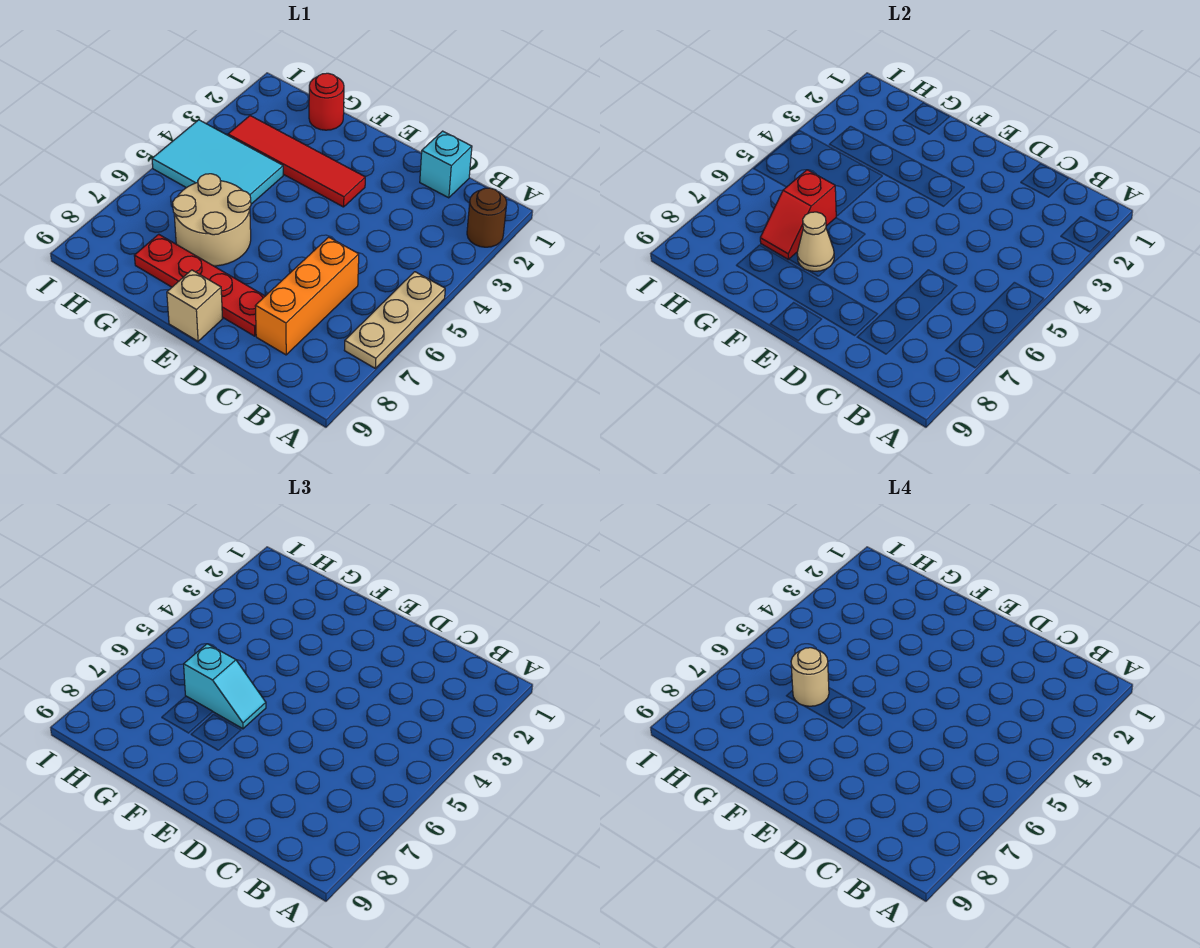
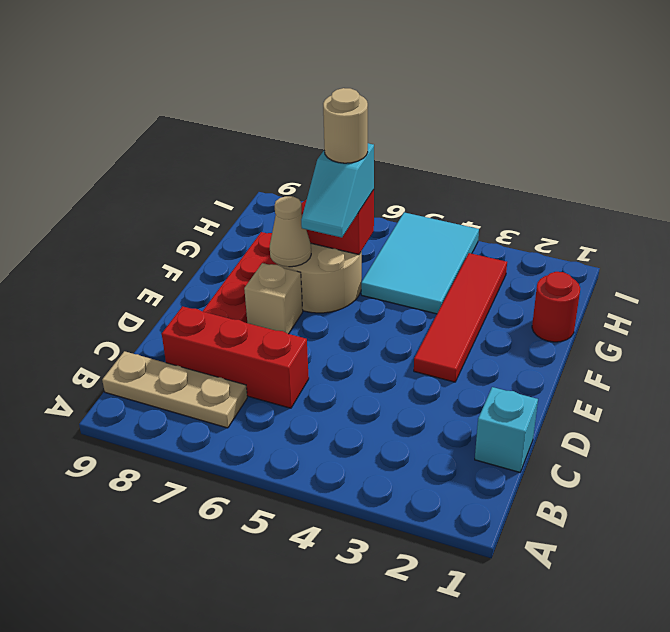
brown round brick A2 level 1 -> none
tan plate A5:A7 level 1 -> tan plate B7:B9 level 1
orange brick C6:C8 level 1 -> red brick C6:C8 level 1
tan brick E9 level 1 -> tan brick E7 level 1

